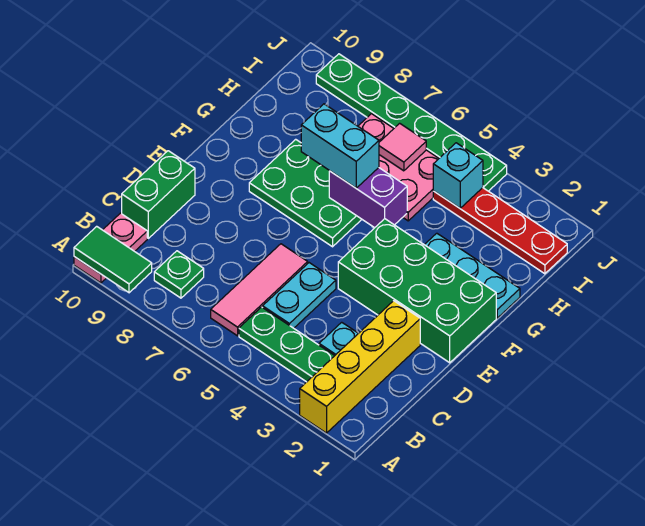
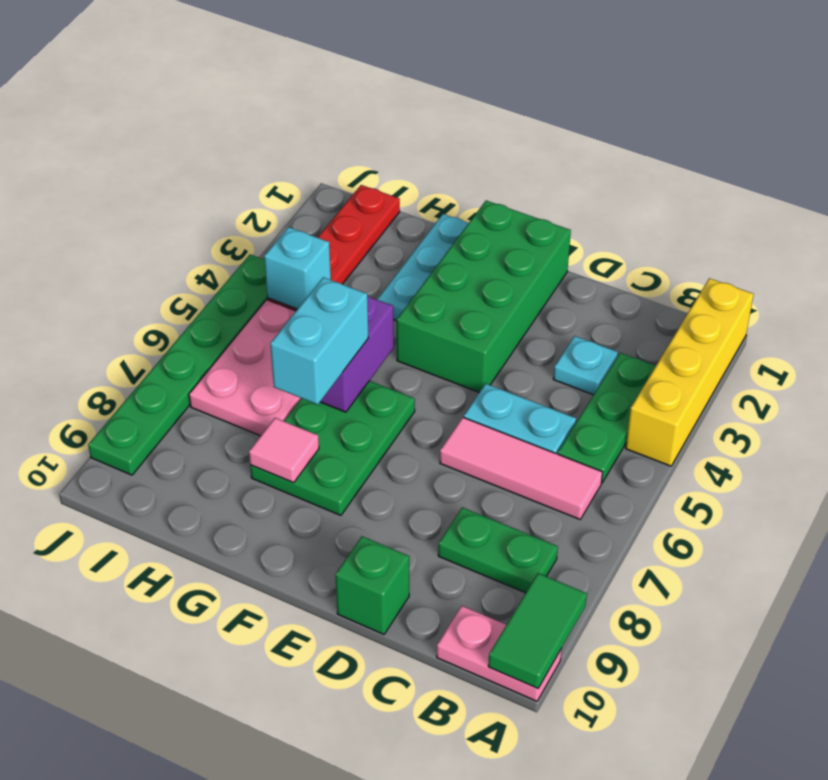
yellow brick A2:D2 level 1 -> yellow brick A1:A4 level 1
green plate B8 level 1 -> green plate B8:C8 level 1
green brick C10:D10 level 1 -> green brick D10 level 1
pink tile I6 level 2 -> pink tile G8 level 2

